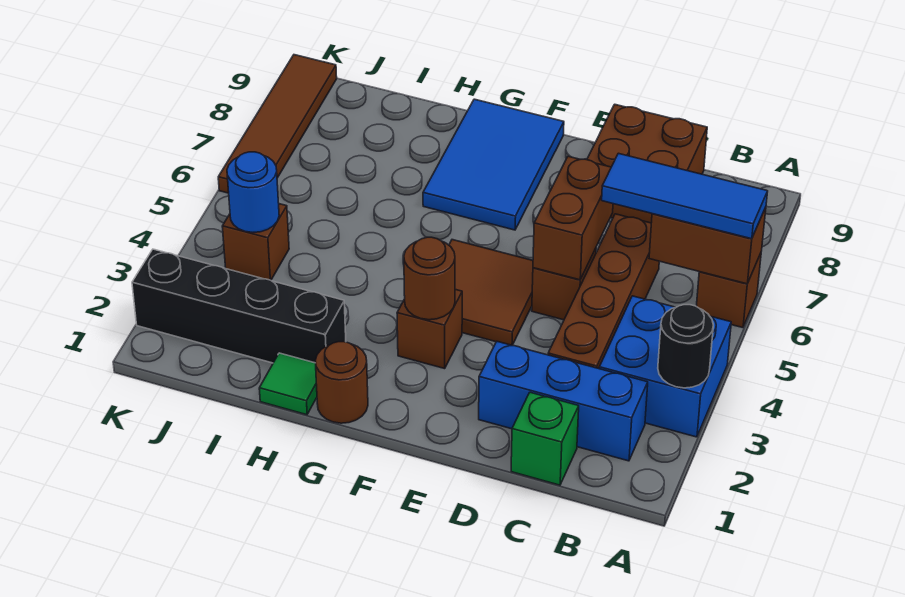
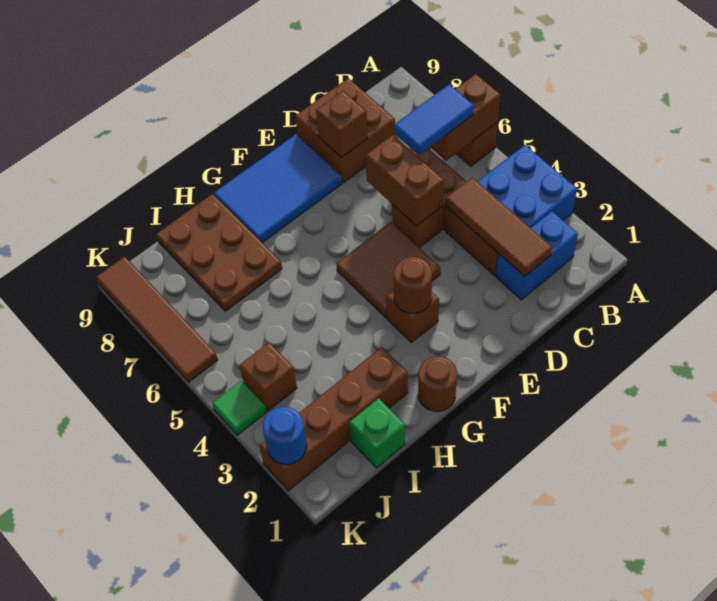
black round brick A3 level 2 -> none
blue tile A6:C6 level 3 -> blue tile B6:C6 level 3
blue brick B2:D2 level 1 -> blue brick B2:C2 level 1
green brick C1 level 1 -> green brick I1 level 1
none -> brown tile C2:C4 level 2
none -> brown brick D8 level 2
blue tile F7:G9 level 1 -> blue tile E8:G9 level 1
green tile H1 level 1 -> green tile K4 level 1
black brick H2:K2 level 1 -> brown brick H2:K2 level 1
none -> brown plate H7:I9 level 1
blue round brick J4 level 2 -> blue round brick K2 level 2

